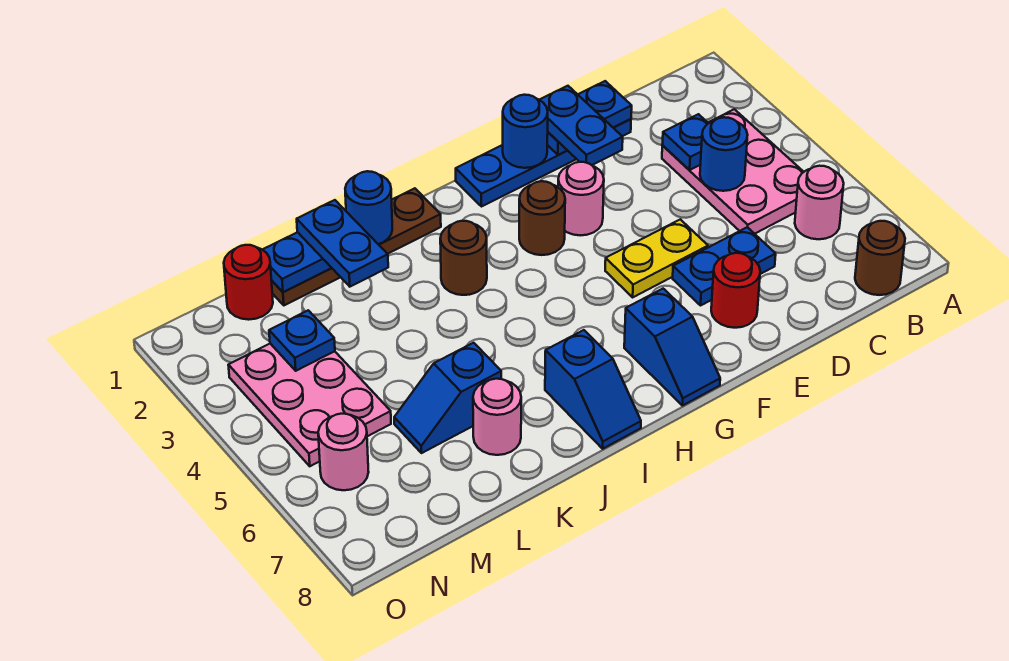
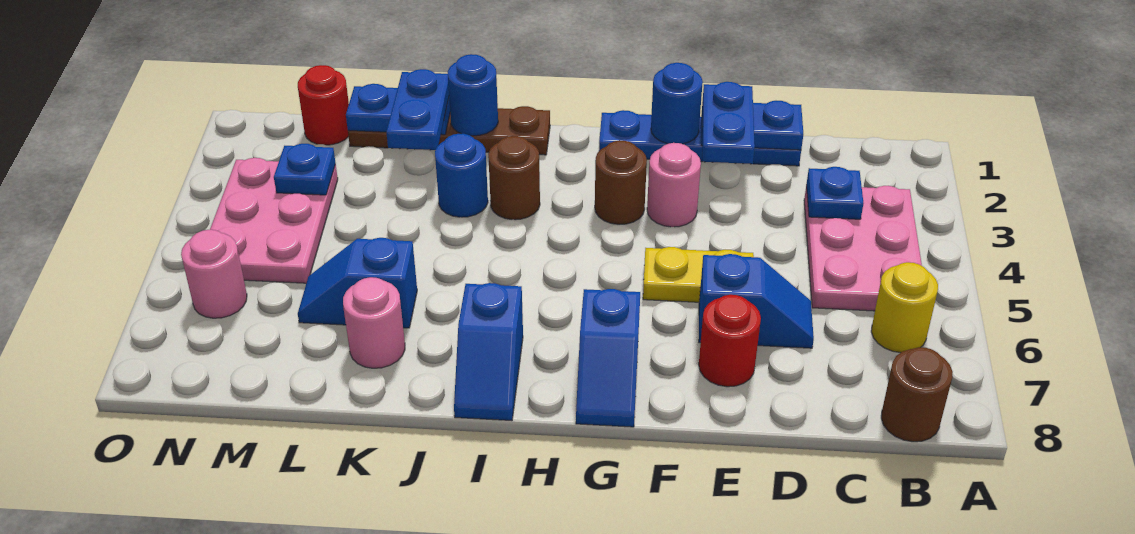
pink round brick B6 level 1 -> yellow round brick B6 level 1
blue round brick C4 level 2 -> blue round brick J3 level 1
blue plate D6:E6 level 1 -> blue slope D6:E6 level 1 top E

